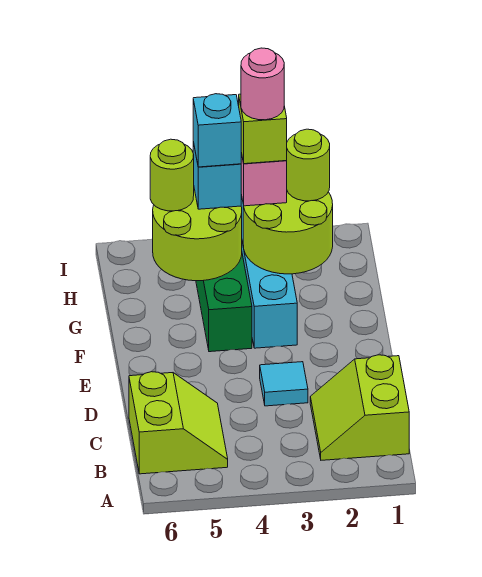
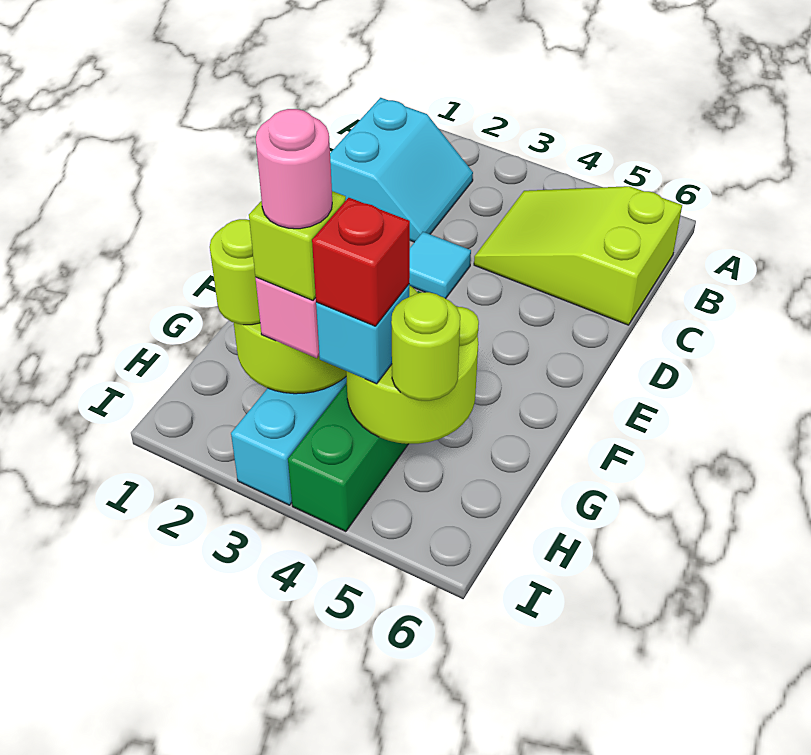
lime slope B1:C2 level 1 top 1 -> cyan slope B1:C2 level 1 top 1
lime slope B5:C6 level 1 top 6 -> lime slope B4:C6 level 1 top 6
cyan brick H4 level 4 -> red brick H4 level 4

